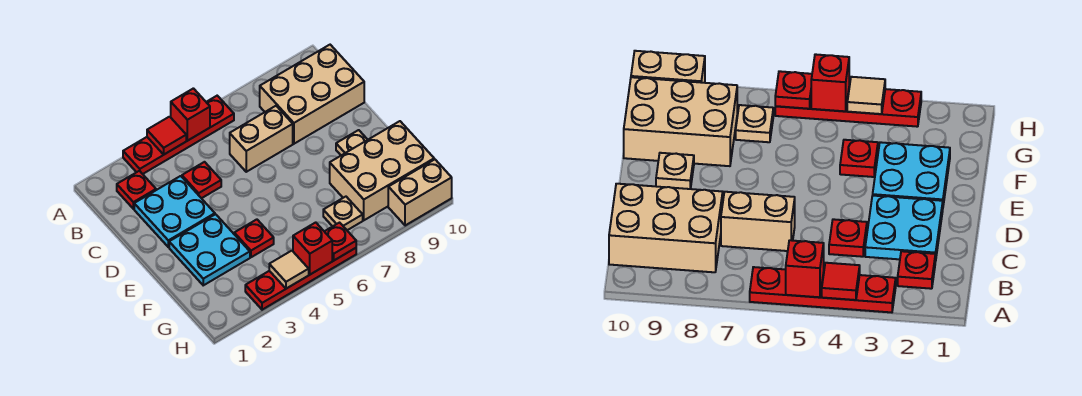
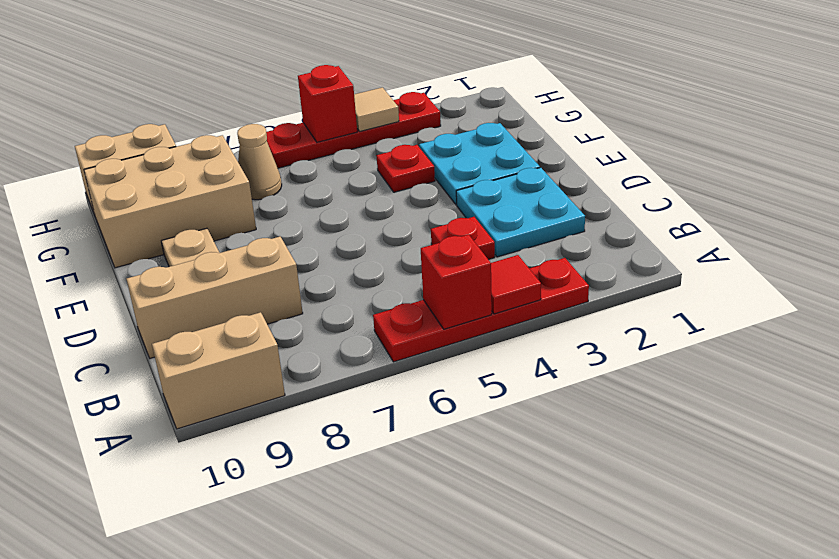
red plate B2 level 1 -> none
tan brick B8:C10 level 1 -> tan brick C8:C10 level 1
tan brick C6:C7 level 1 -> tan brick A9:A10 level 1
tan plate G7 level 1 -> tan cone G7 level 1
red plate H6 level 2 -> none

